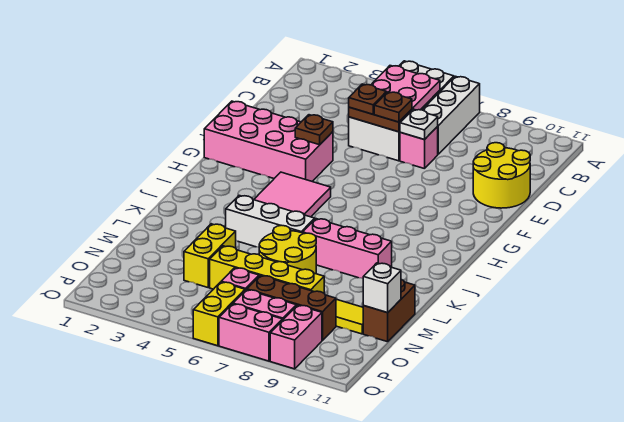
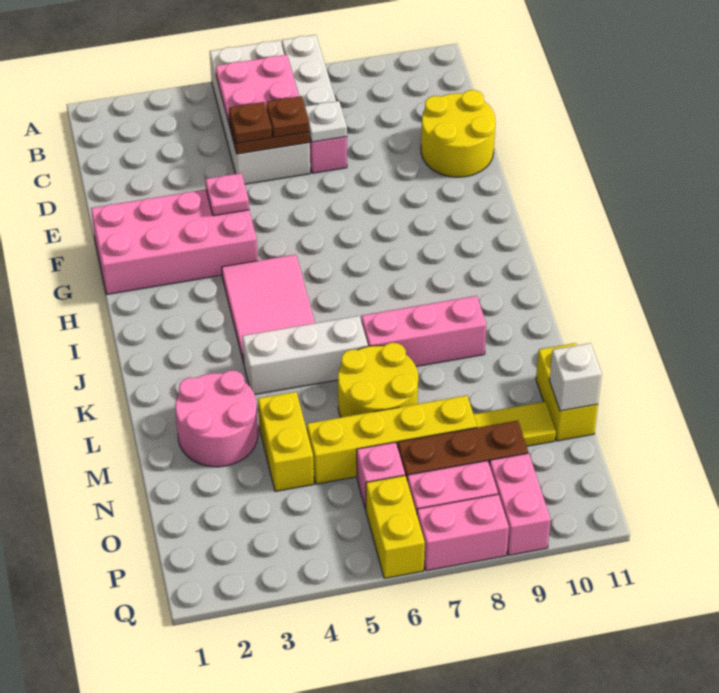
brown plate F4 level 2 -> pink plate F4 level 2
none -> pink round brick L2:M3 level 1
brown brick M11:N11 level 1 -> yellow brick M11:N11 level 1

